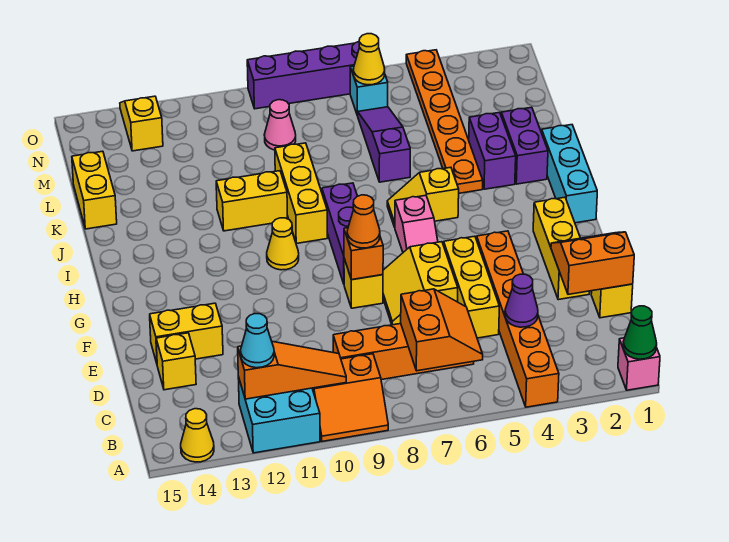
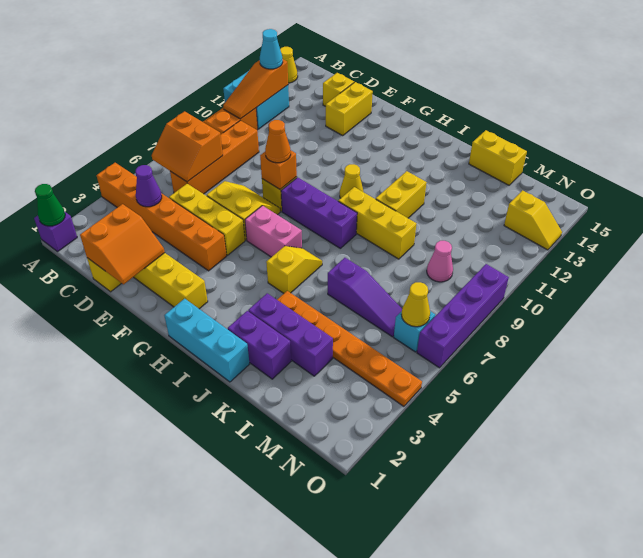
pink brick A1 level 1 -> purple brick A1 level 1
pink slope G6:H6 level 1 top H -> pink brick G6:H6 level 1
purple brick J3:K3 level 1 -> purple brick J3:L3 level 1

